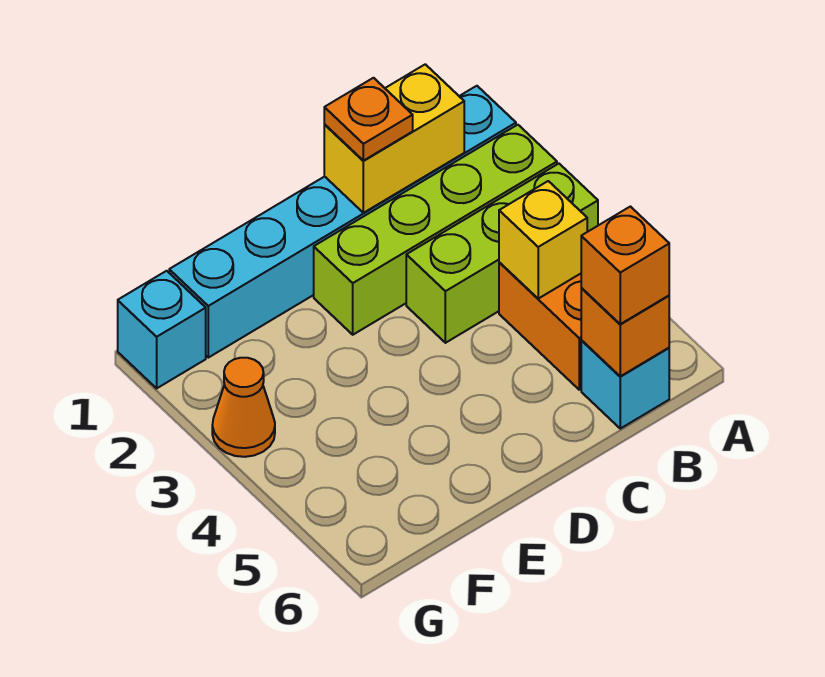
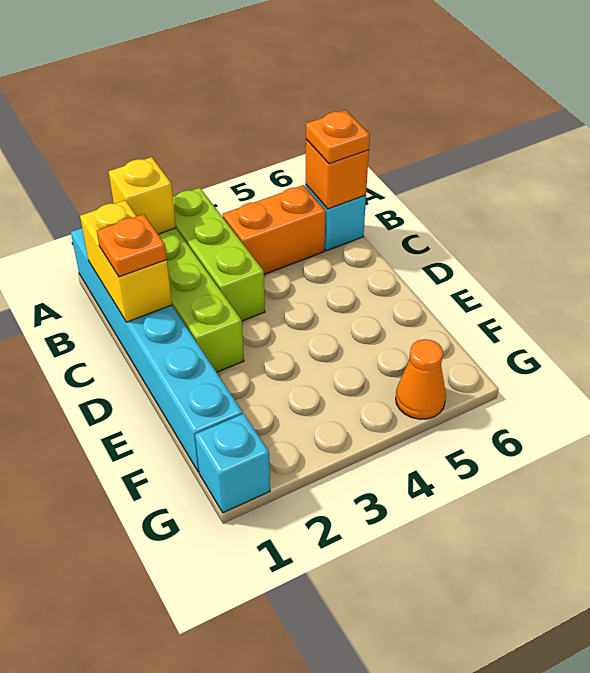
yellow brick B4 level 2 -> yellow brick A2 level 2
orange brick B6 level 3 -> orange plate B6 level 3
orange cone G3 level 1 -> orange cone G5 level 1

